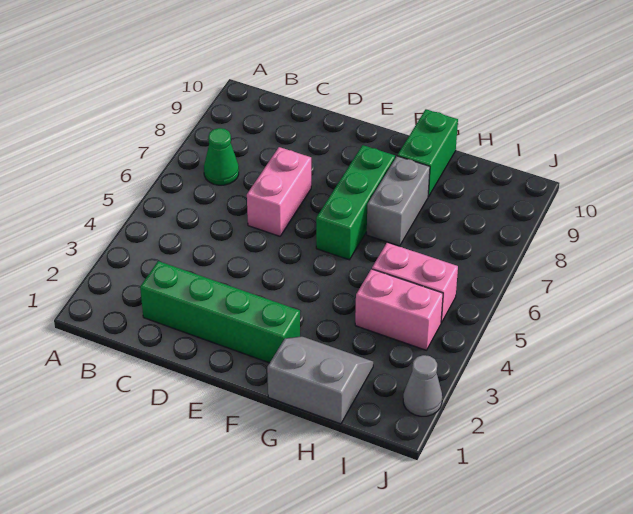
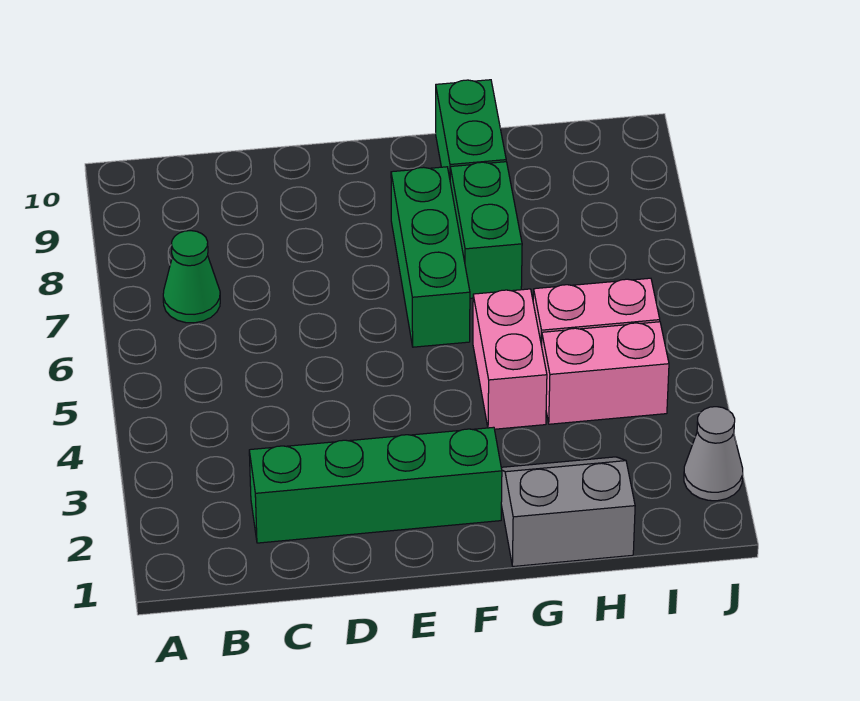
pink brick D6:D7 level 1 -> pink brick G4:G5 level 1
grey brick G7:G8 level 1 -> green brick G7:G8 level 1

